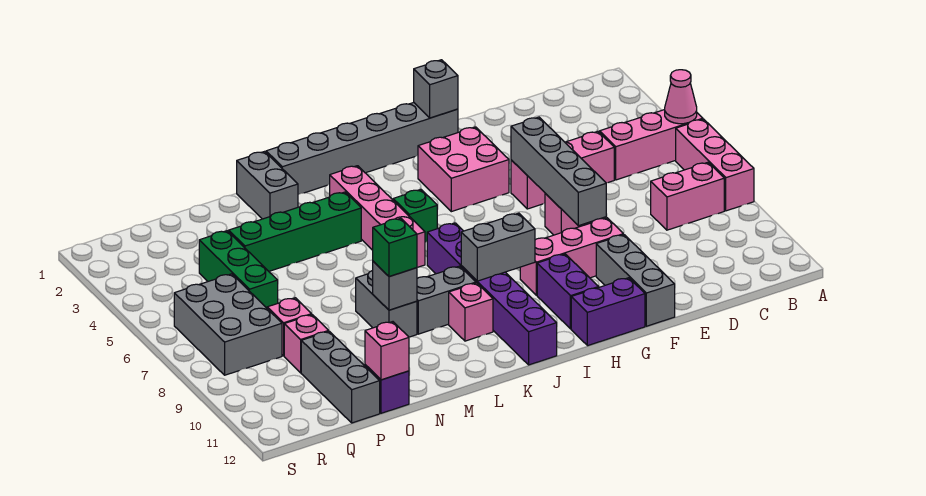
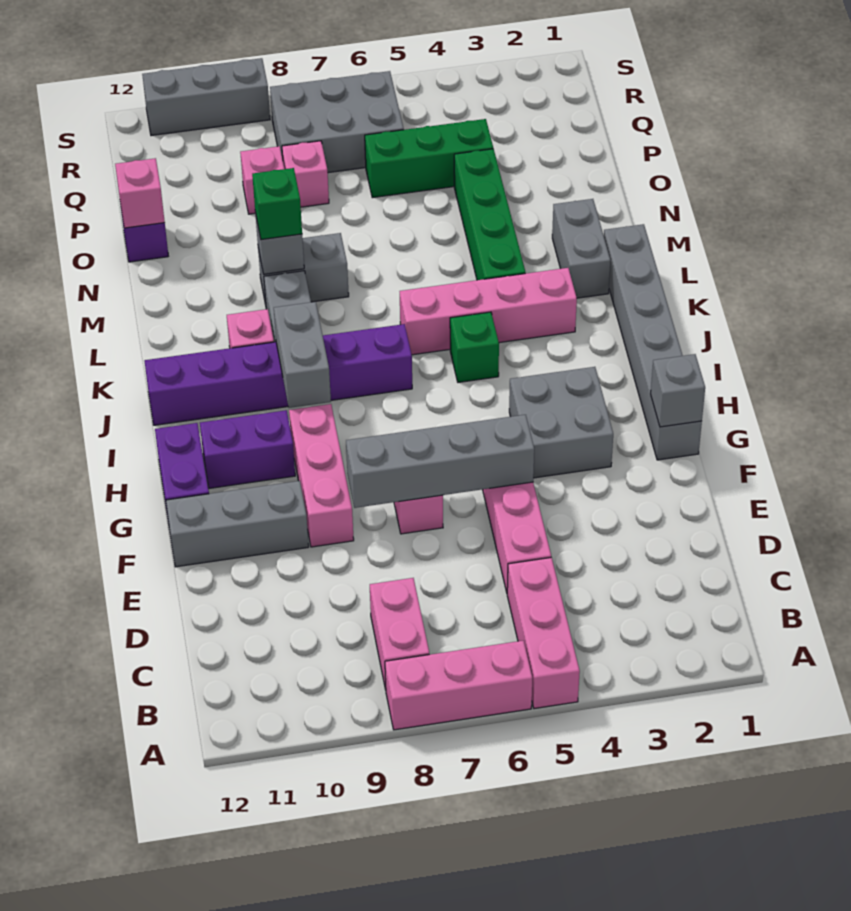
pink cone A5 level 2 -> none
pink brick G3:H4 level 1 -> grey brick G3:H4 level 1
grey brick M1:M2 level 1 -> grey brick L2:M2 level 1
grey brick P10:P12 level 1 -> grey brick S9:S11 level 1

